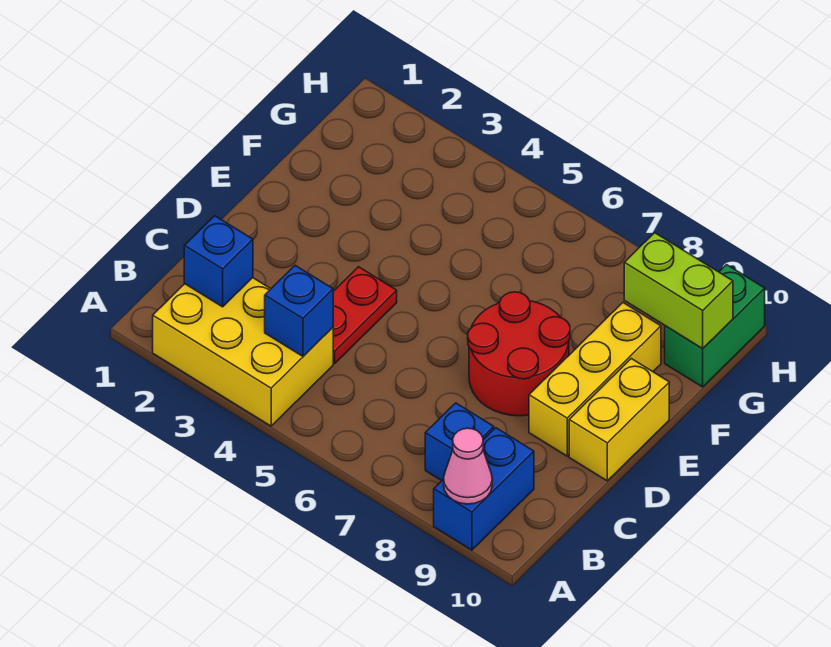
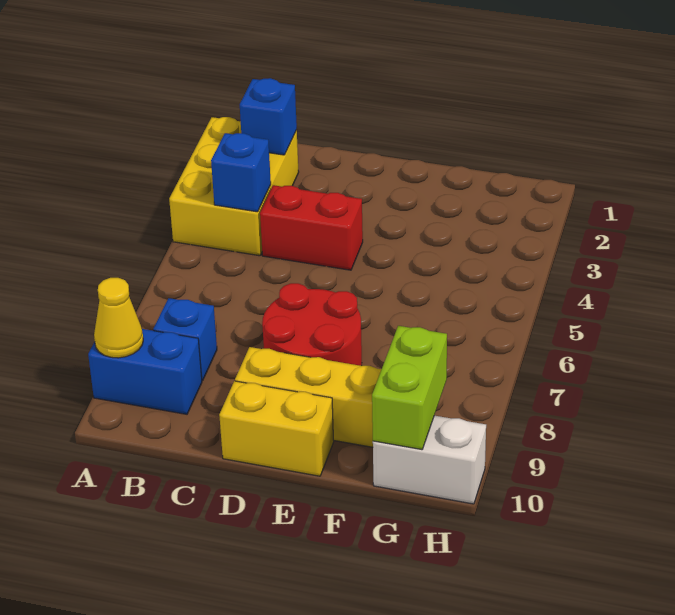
pink cone A9 level 2 -> yellow cone A9 level 2
red plate C4:D4 level 1 -> red brick C4:D4 level 1
green brick G10:H10 level 1 -> white brick G10:H10 level 1

